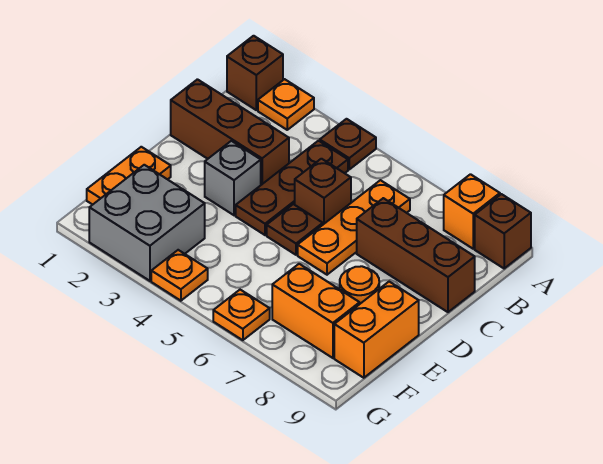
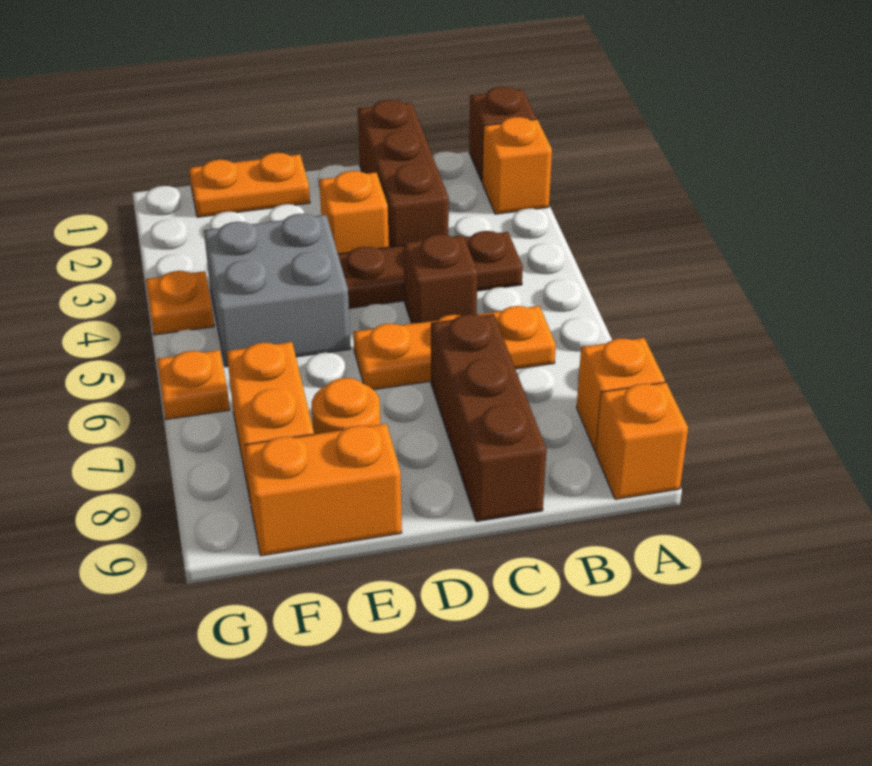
orange plate A2 level 1 -> orange brick A2 level 1
brown plate A4 level 1 -> none
brown brick A9 level 1 -> orange brick A9 level 1
grey brick D3 level 1 -> orange brick D3 level 1
brown plate D5 level 1 -> none
grey brick F2:G3 level 1 -> grey brick E4:F5 level 1

